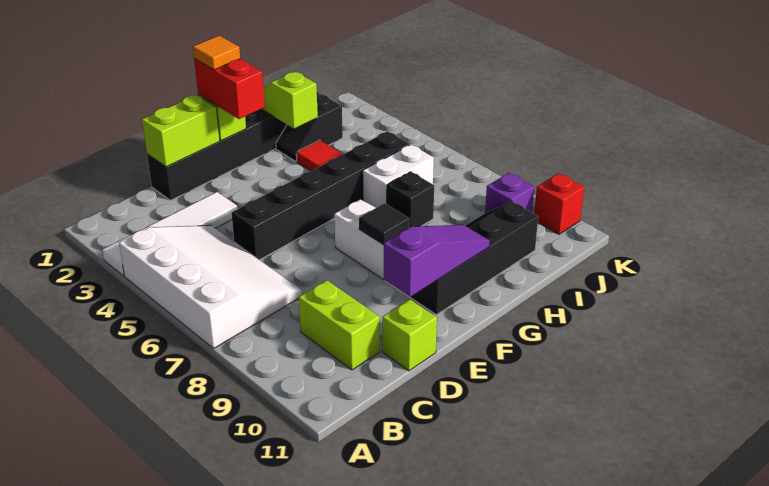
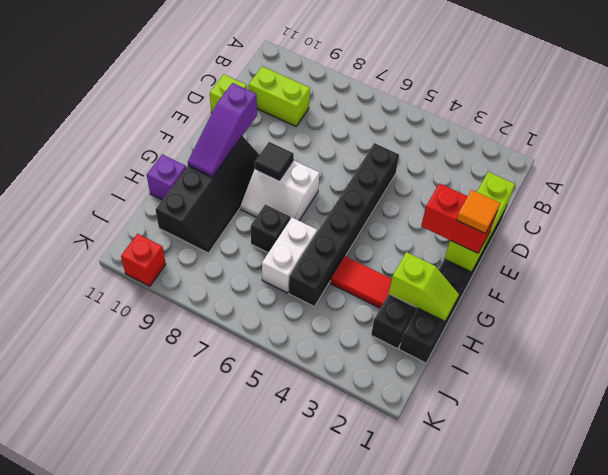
white tile A3:D3 level 1 -> none
white slope A4:C7 level 1 top A -> none
purple brick J9 level 1 -> purple brick H11 level 1

